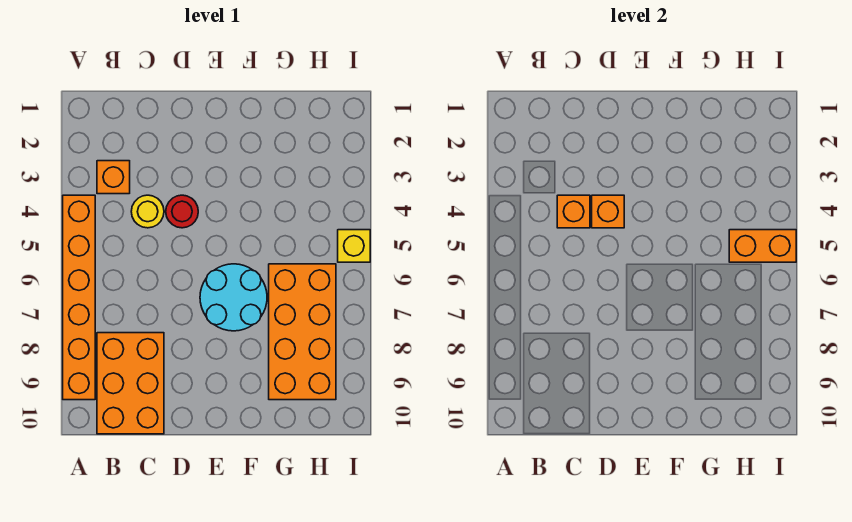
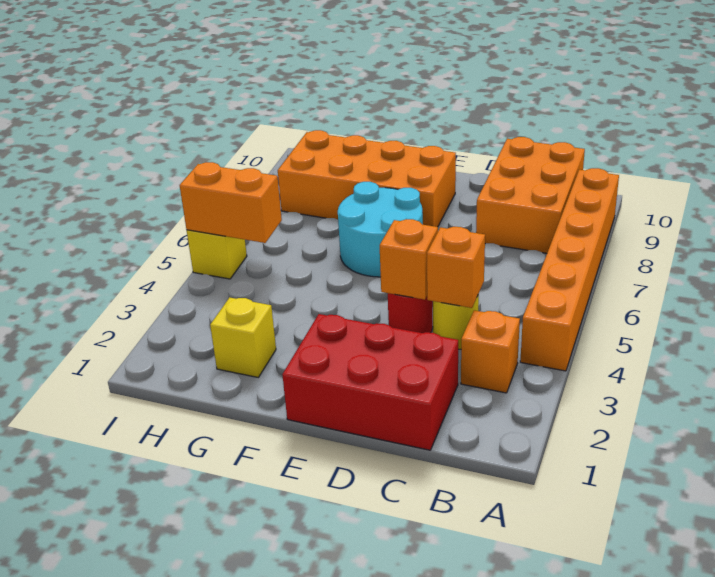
none -> red brick C1:E2 level 1
none -> yellow brick G2 level 1
orange brick G6:H9 level 1 -> orange brick E8:H9 level 1

